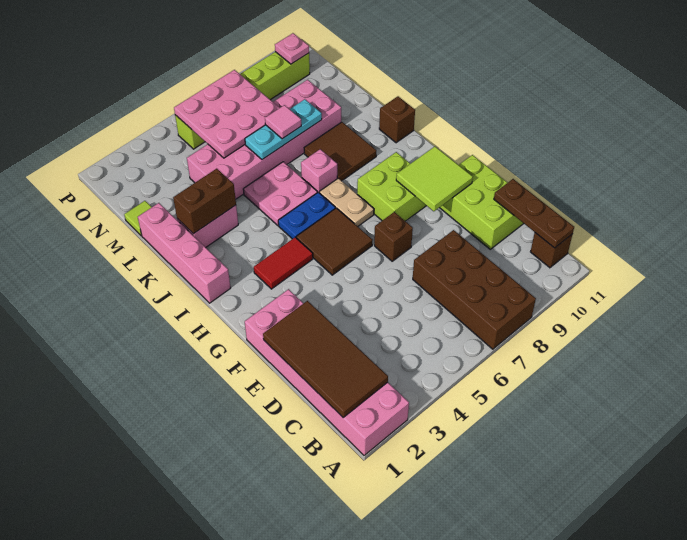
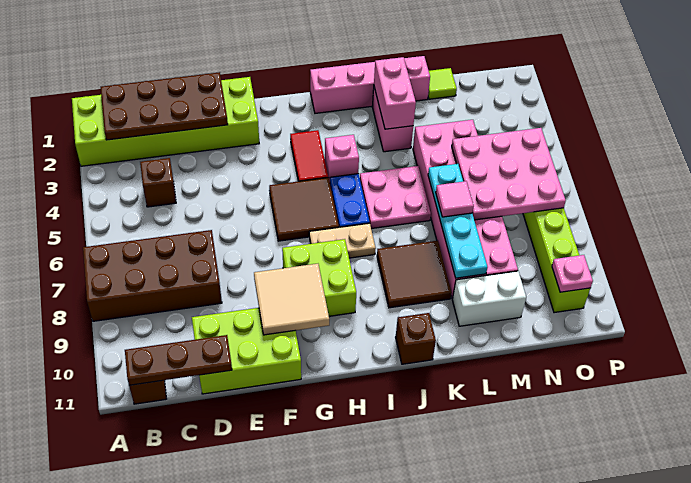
pink brick A1:F2 level 1 -> lime brick A1:F2 level 1
brown tile B1:E2 level 2 -> brown plate B1:E2 level 2
brown brick F7 level 1 -> brown brick C4 level 1
lime tile F9:G10 level 2 -> tan tile F9:G10 level 2
pink brick J7 level 1 -> pink brick I4 level 1
brown brick K2:K3 level 2 -> pink brick K2:K3 level 2
cyan plate L6:L8 level 2 -> cyan plate L6:L9 level 2
none -> white brick L10:M10 level 1

